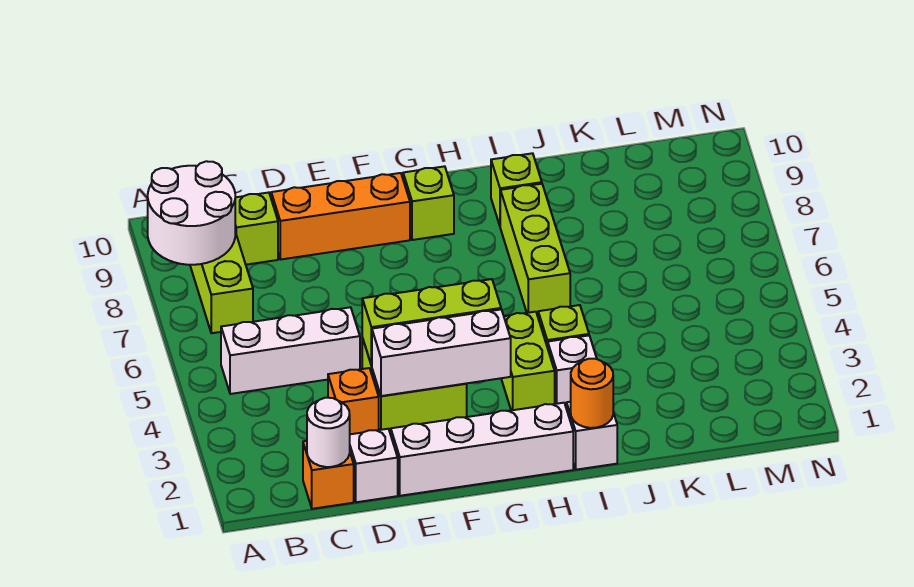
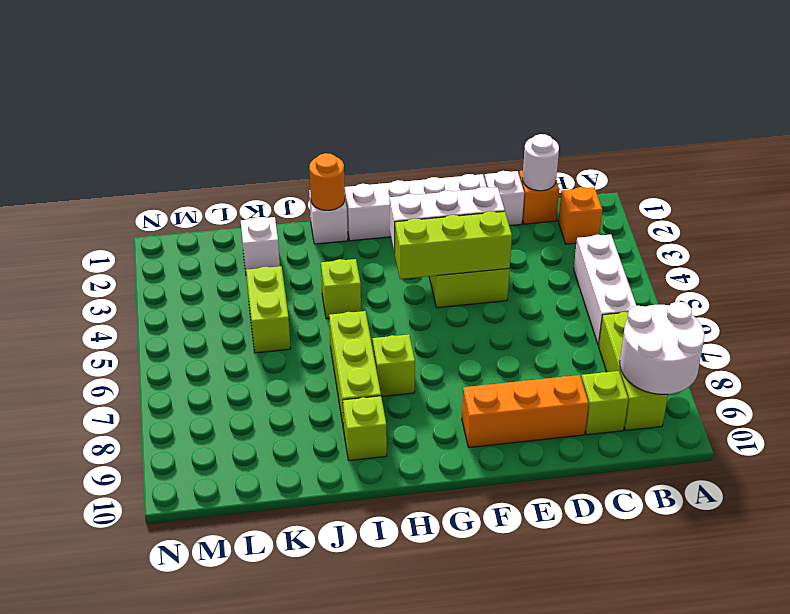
white brick B5:D5 level 1 -> white brick B4:B6 level 1
orange brick D3 level 1 -> orange brick B2 level 1
lime brick G9 level 1 -> lime brick H7 level 1
lime brick H3:H4 level 1 -> lime brick K4:K5 level 1
white brick I3 level 1 -> white brick K2 level 1

